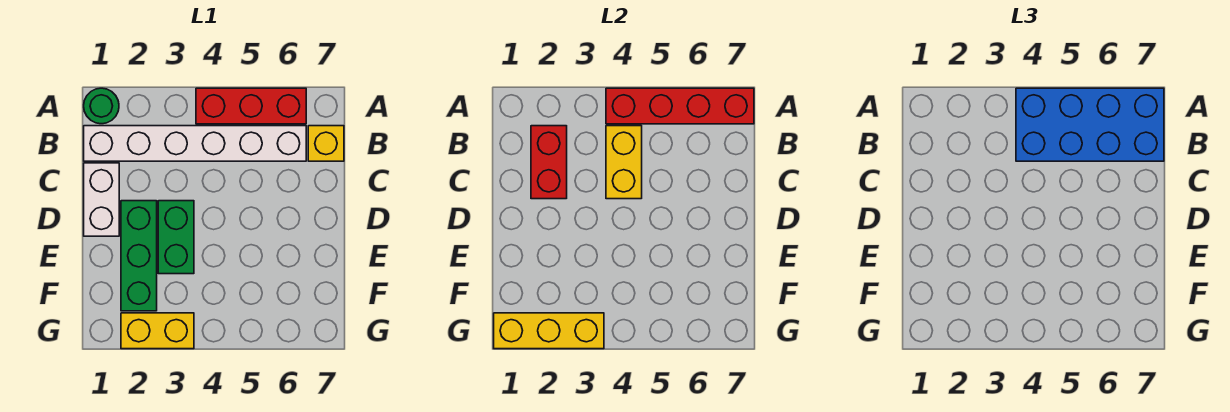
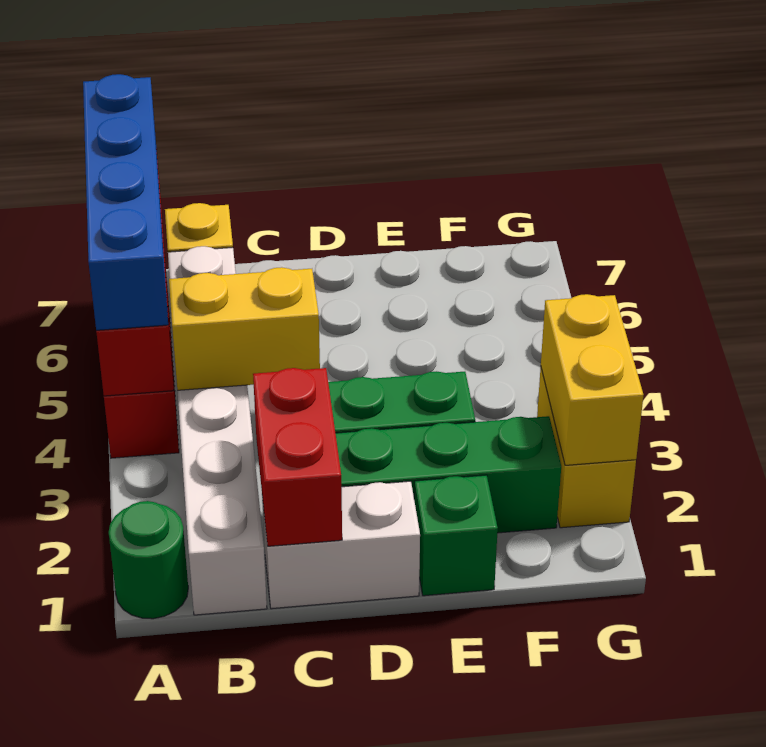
blue brick A4:B7 level 3 -> blue brick A4:A7 level 3
red brick B2:C2 level 2 -> red brick C1:C2 level 2
none -> green brick E1 level 1
yellow brick G1:G3 level 2 -> yellow brick G2:G3 level 2

